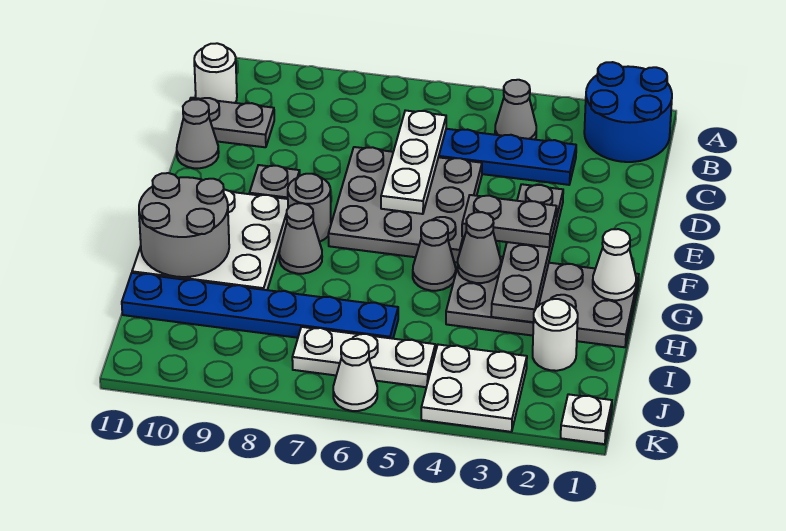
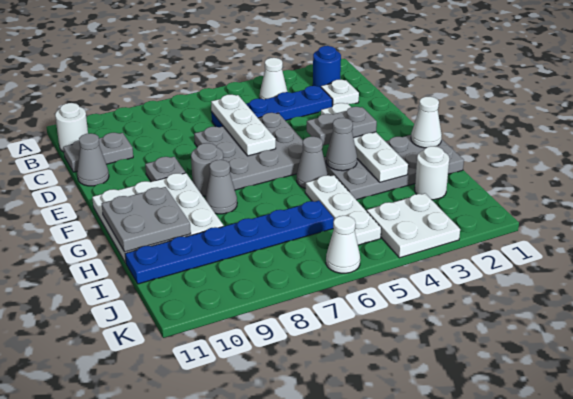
blue round brick A1:B2 level 1 -> blue round brick B2 level 1
grey cone B4 level 1 -> white cone B4 level 1
grey plate E3:H3 level 2 -> white plate E3:H3 level 2
grey round brick G10:H11 level 2 -> grey plate G10:H11 level 2
white plate J5:J7 level 1 -> white plate H5:J5 level 1
white plate K1 level 1 -> white plate C2 level 1

